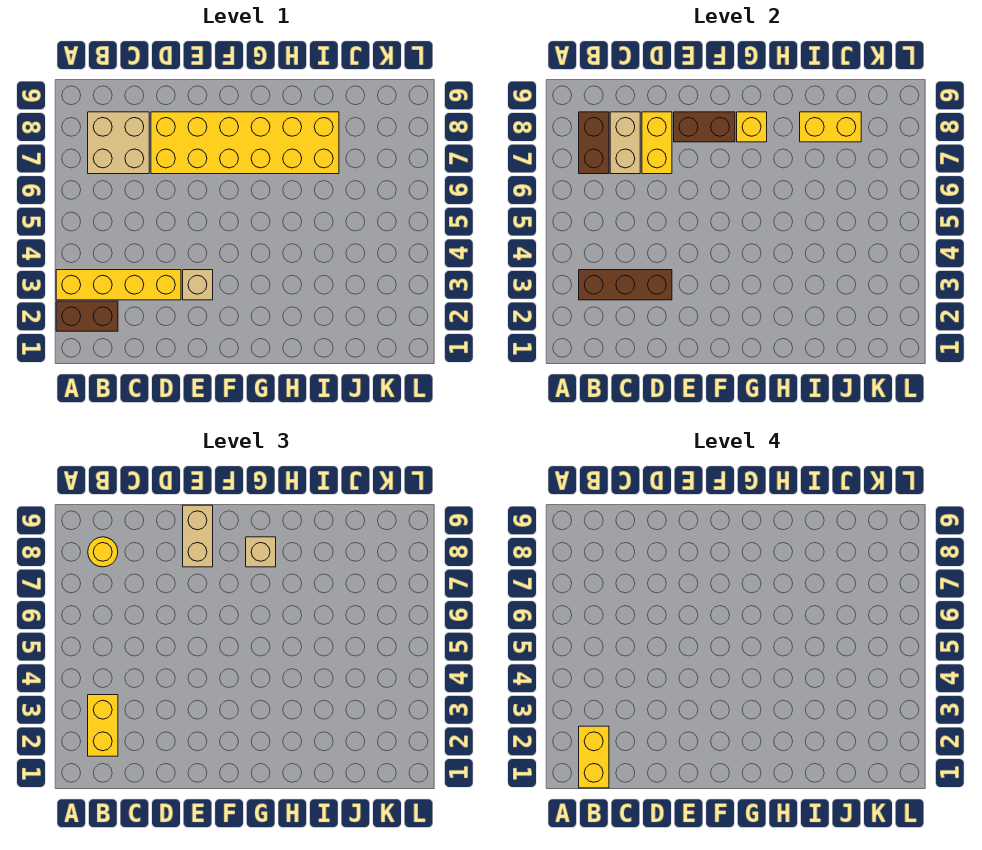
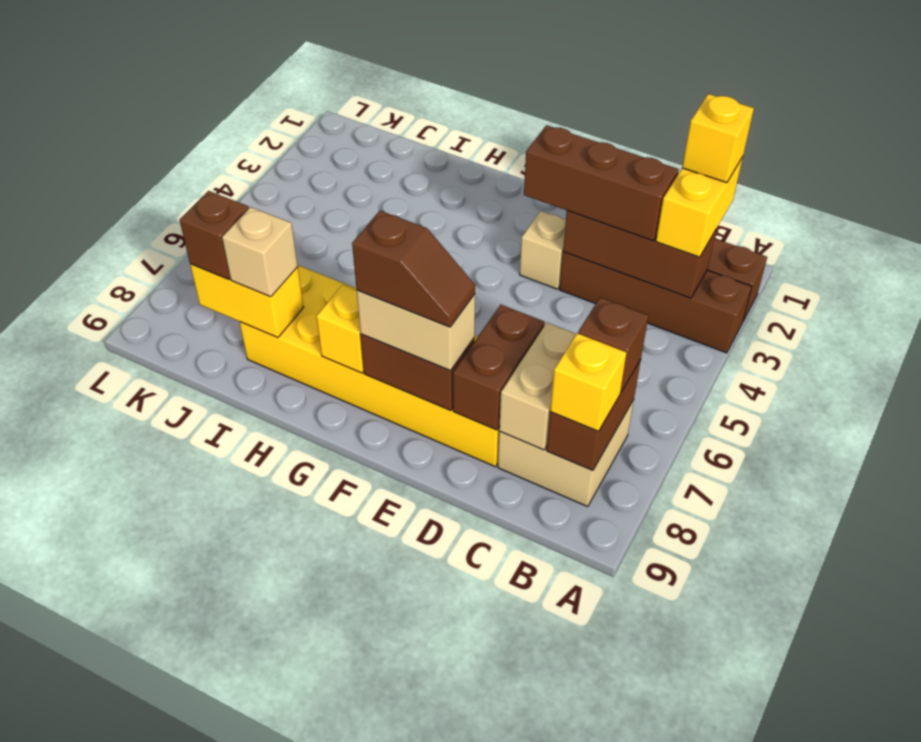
yellow brick A3:D3 level 1 -> brown brick A3:D3 level 1
yellow brick B1:B2 level 4 -> yellow brick B2 level 4
none -> brown brick B7 level 3
yellow round brick B8 level 3 -> yellow brick B8 level 3
none -> brown brick C3:E3 level 3
yellow brick D7:D8 level 2 -> brown brick D7:D8 level 2
tan brick E8:E9 level 3 -> tan brick E8:F8 level 3
none -> brown slope E8:F8 level 4 top F
tan brick G8 level 3 -> tan brick I8 level 3
none -> brown brick J8 level 3

